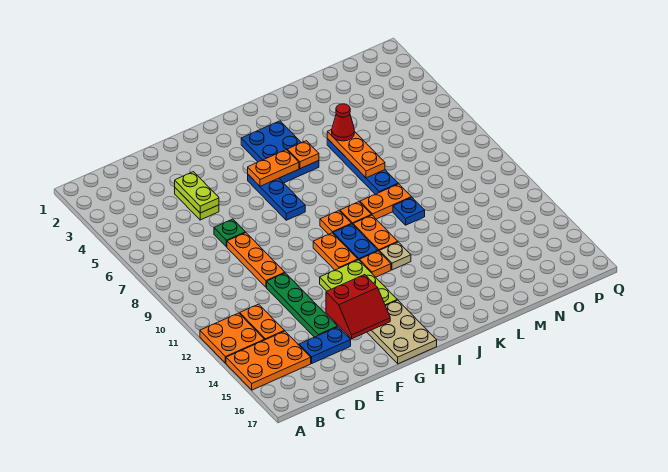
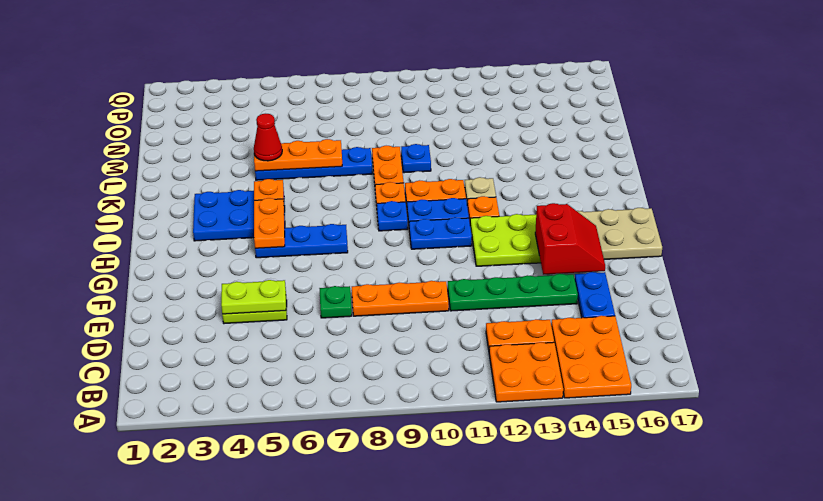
orange plate H10:H11 level 1 -> blue plate H10:H11 level 1
orange plate I9 level 1 -> blue plate I9 level 1

